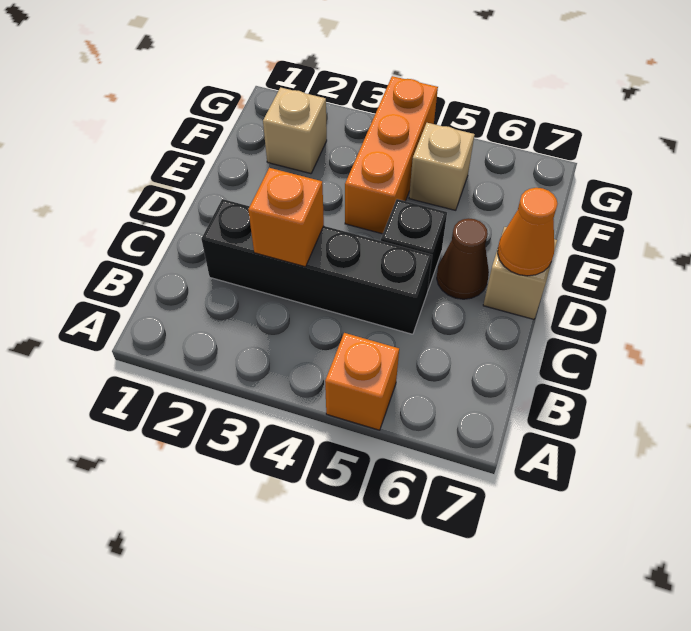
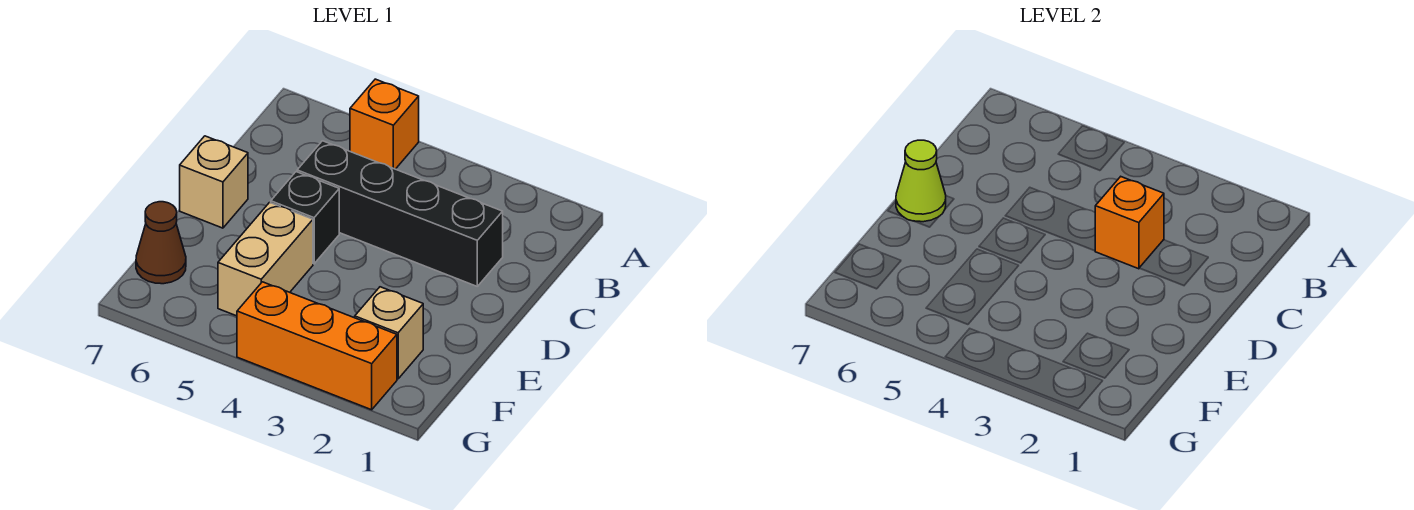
brown cone D6 level 1 -> brown cone F7 level 1
orange cone D7 level 2 -> lime cone D7 level 2
orange brick E4:G4 level 1 -> orange brick G2:G4 level 1
tan brick F5 level 1 -> tan brick E5:F5 level 1

